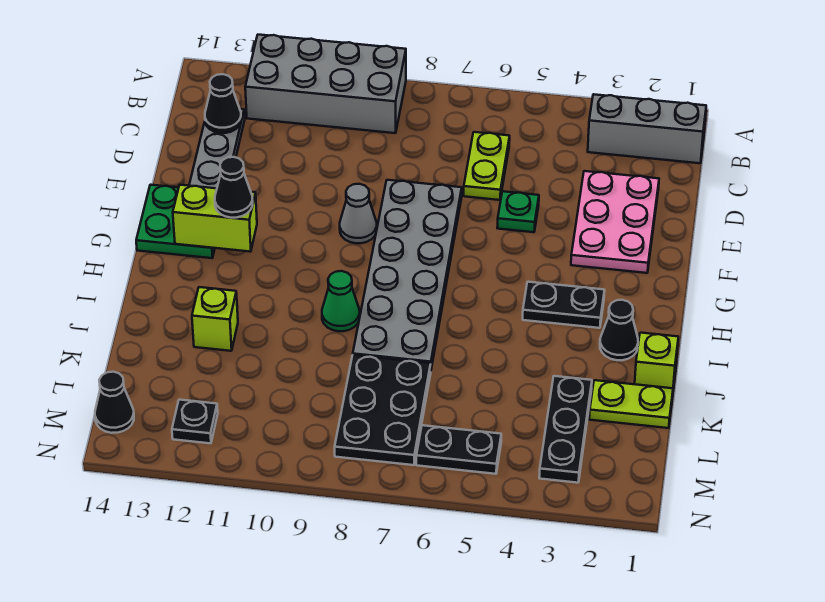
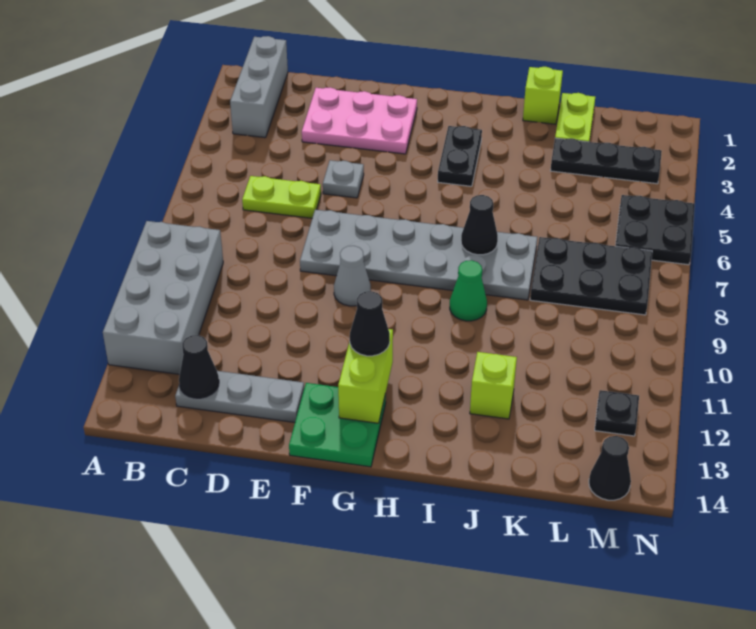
green plate E5 level 1 -> grey plate E5 level 1
black cone I2 level 1 -> black cone I7 level 2
black plate M5:M6 level 1 -> black plate M5:N6 level 1

